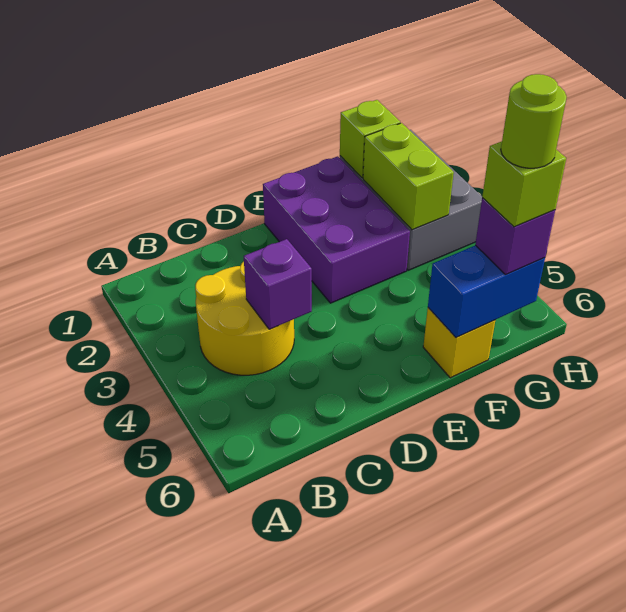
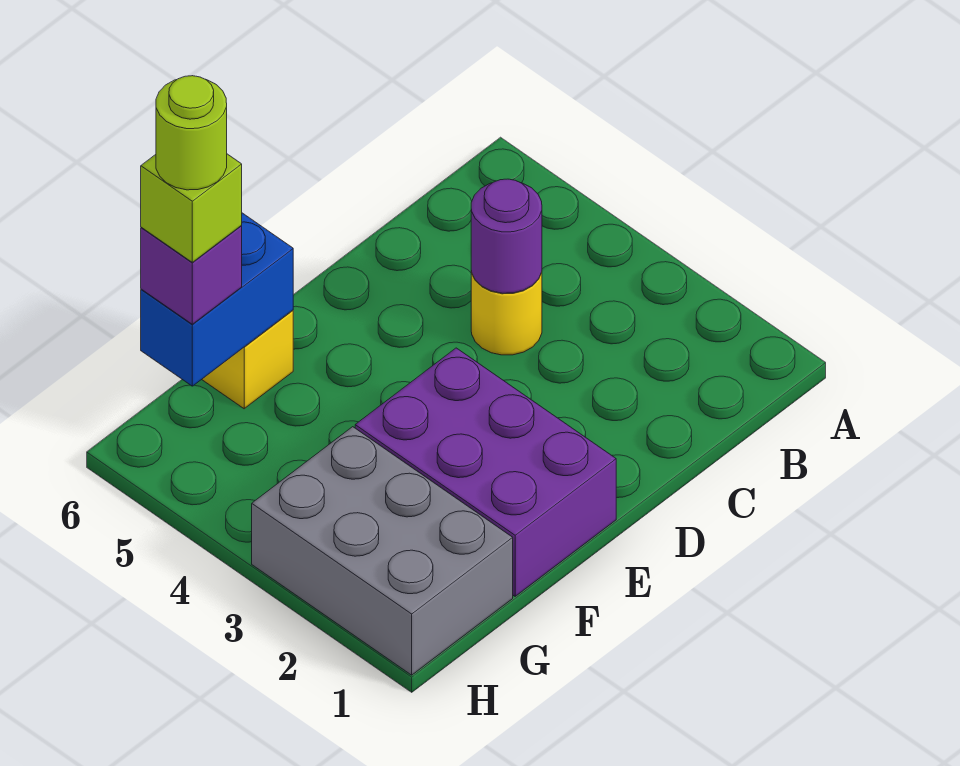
yellow round brick B3:C4 level 1 -> yellow round brick C4 level 1
purple brick C4 level 2 -> purple round brick C4 level 2
lime brick G1 level 2 -> none
lime brick G2:G3 level 2 -> none

